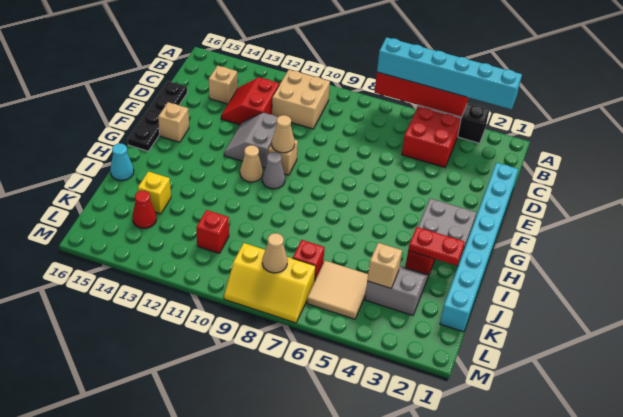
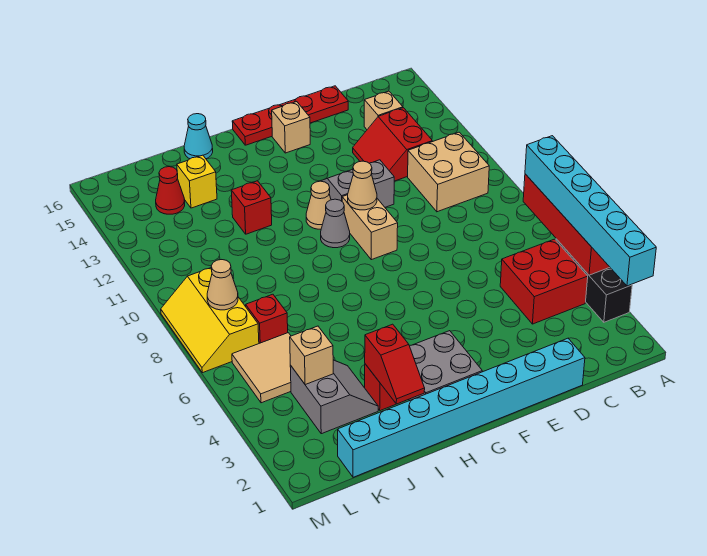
red slope C12:D13 level 1 top 12 -> red slope C12:D13 level 1 top C
black plate D16:G16 level 1 -> red plate D16:G16 level 1
tan brick F10 level 1 -> tan brick F9:F10 level 1
red plate I2:I3 level 2 -> red slope I2:I3 level 2 top 3
red brick K11 level 1 -> red brick I12 level 1

